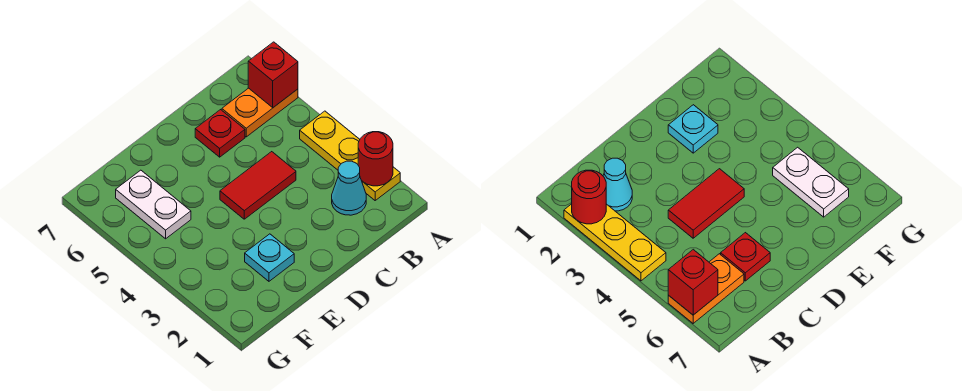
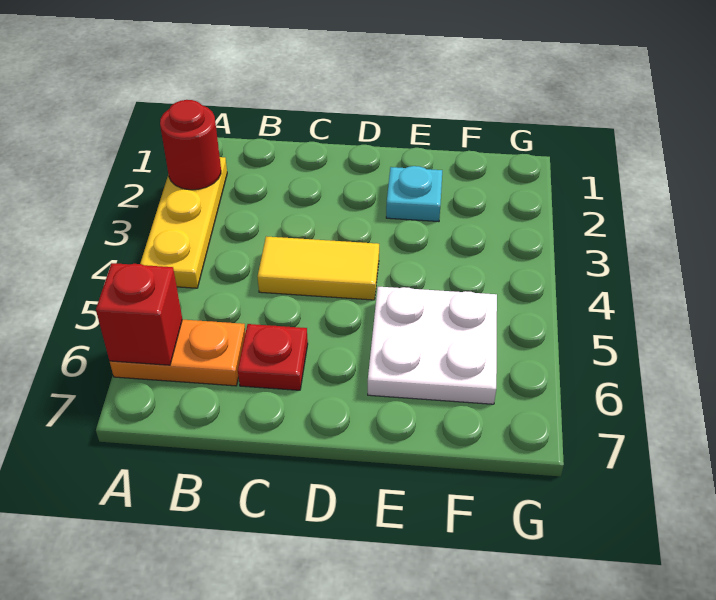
cyan cone B2 level 1 -> none
red tile C4:D4 level 1 -> yellow tile C4:D4 level 1
white plate F5:F6 level 1 -> white plate E5:F6 level 1

